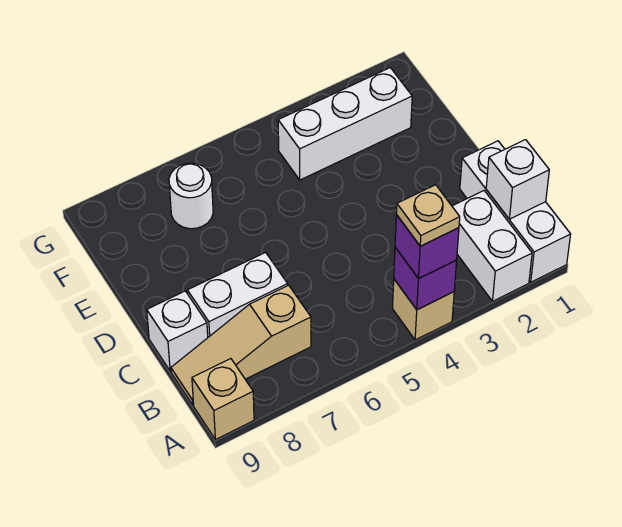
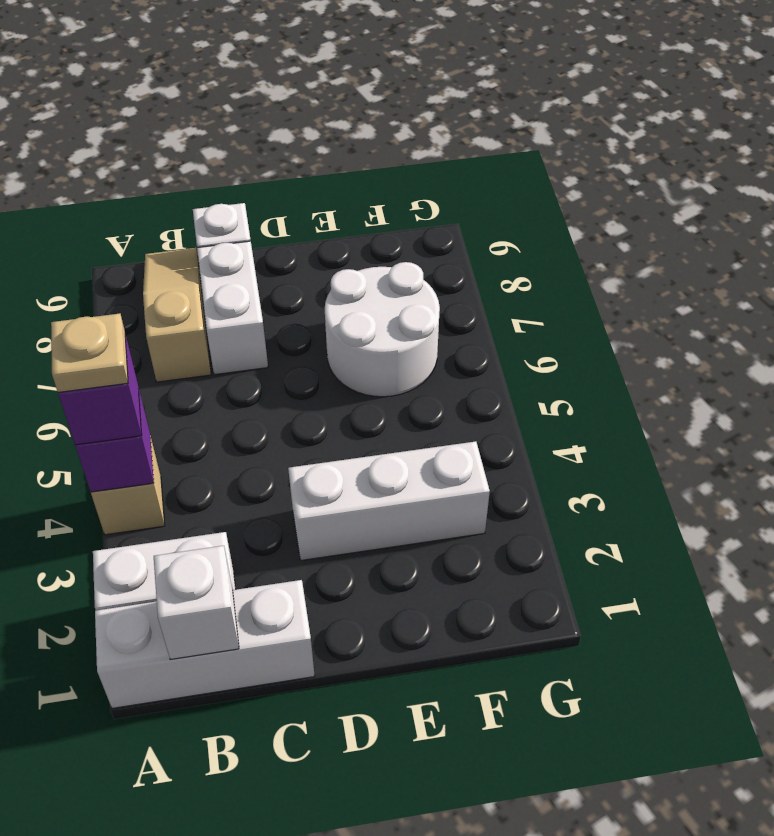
tan brick A9 level 1 -> none
white brick F2:F4 level 1 -> white brick D3:F3 level 1
white round brick F7 level 1 -> white round brick E6:F7 level 1

